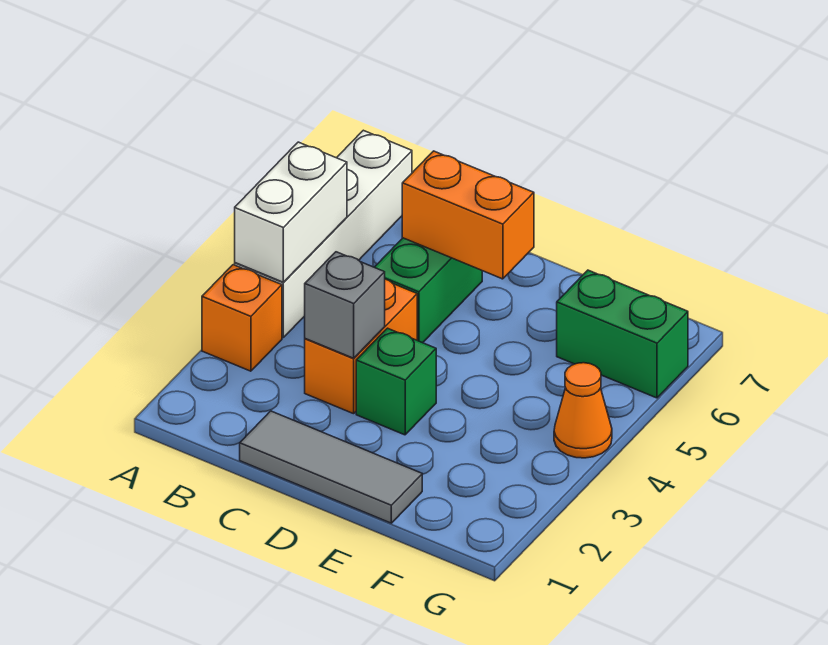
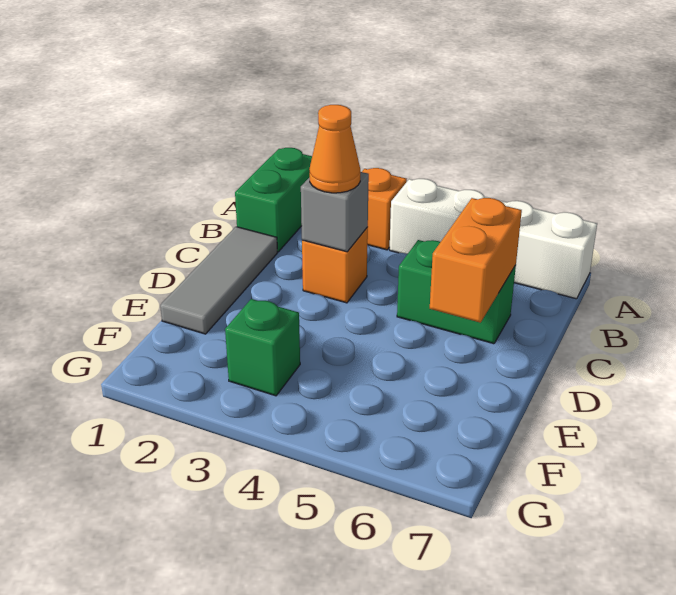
white brick A4:A5 level 2 -> none
orange brick C3:C4 level 1 -> orange brick C3 level 1
green brick D3 level 1 -> green brick F3 level 1
green brick F6:G6 level 1 -> green brick A1:B1 level 1
orange cone G4 level 1 -> orange cone C3 level 3

